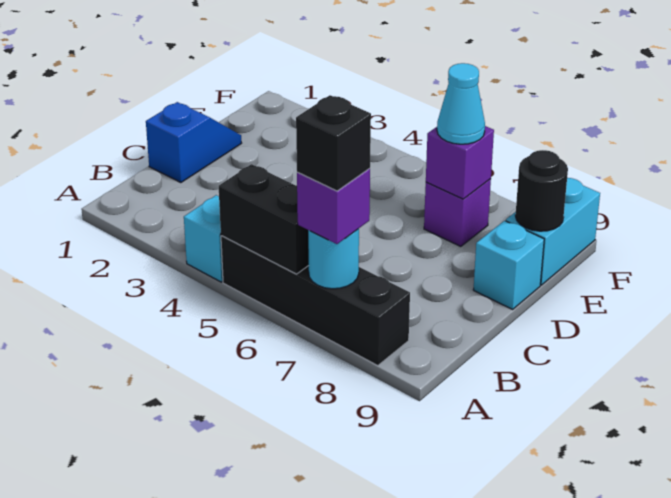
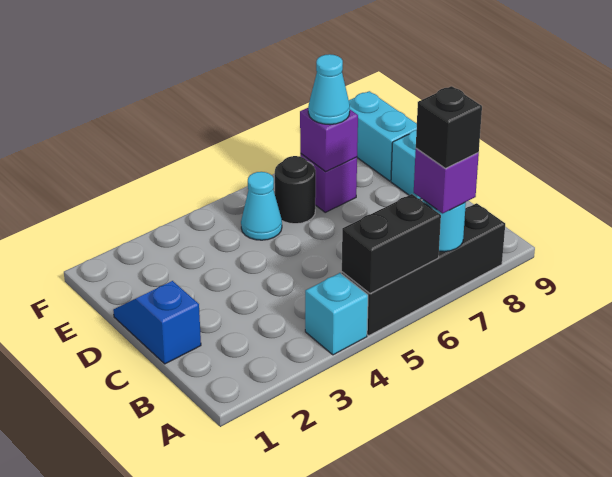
none -> cyan cone E5 level 1
black round brick E9 level 2 -> black round brick E6 level 1

